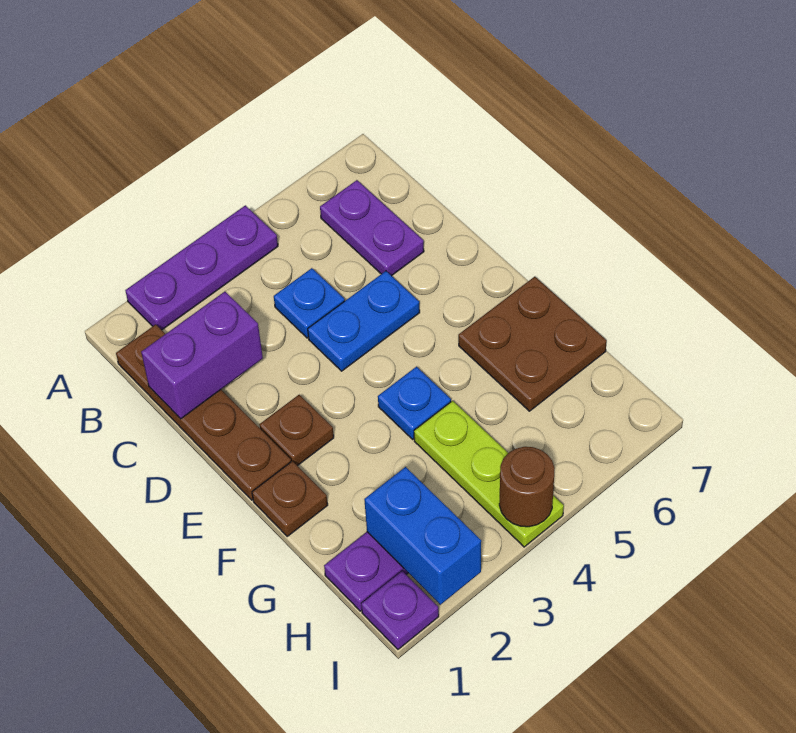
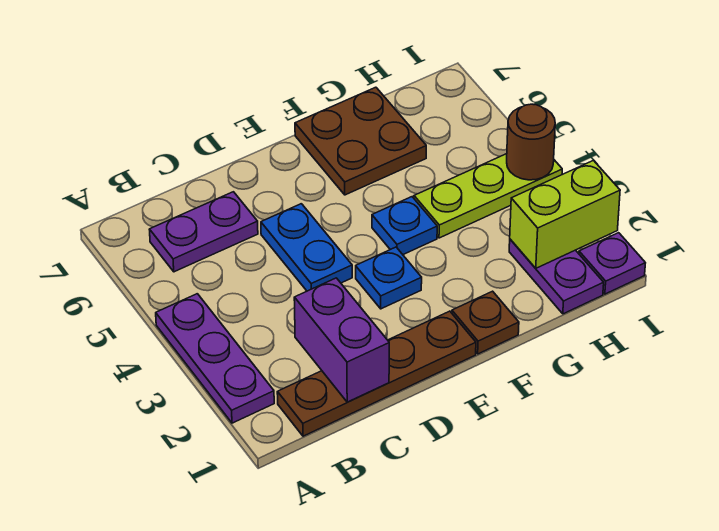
blue plate C4 level 1 -> blue plate E3 level 1
brown plate E2 level 1 -> none
blue brick H2:I2 level 2 -> lime brick H2:I2 level 2

